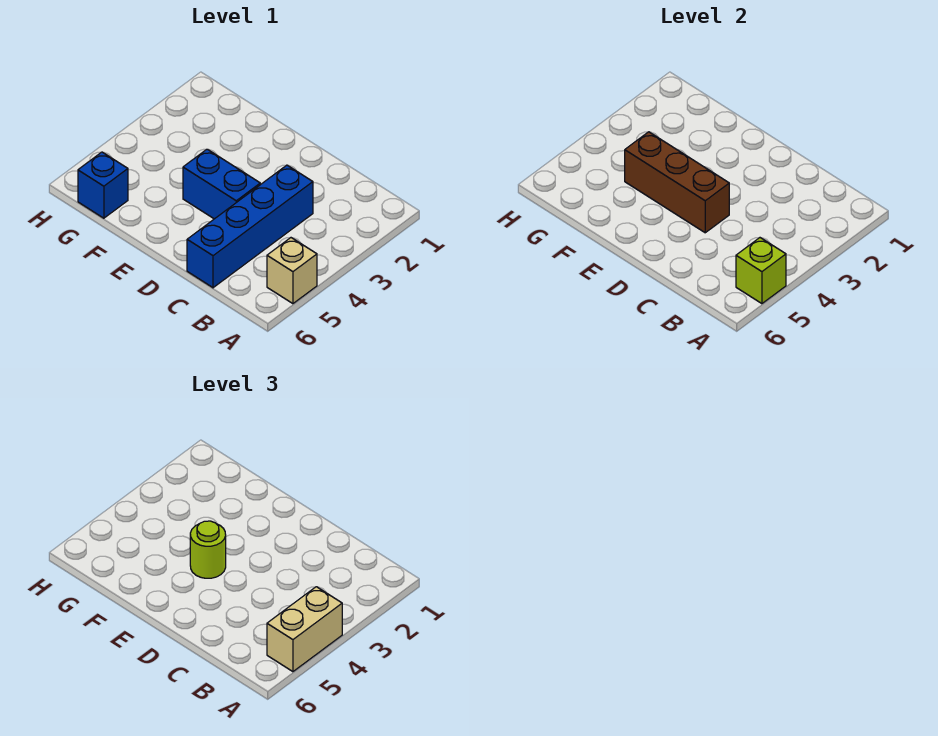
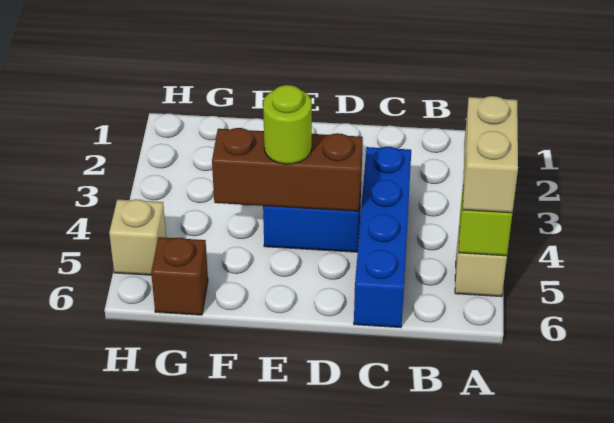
blue brick G6 level 1 -> brown brick G6 level 1
none -> tan brick H5 level 1

